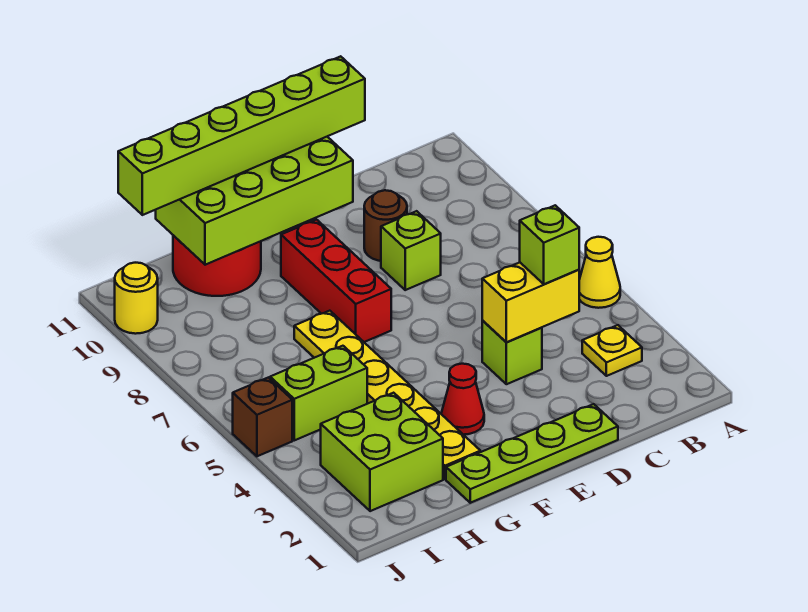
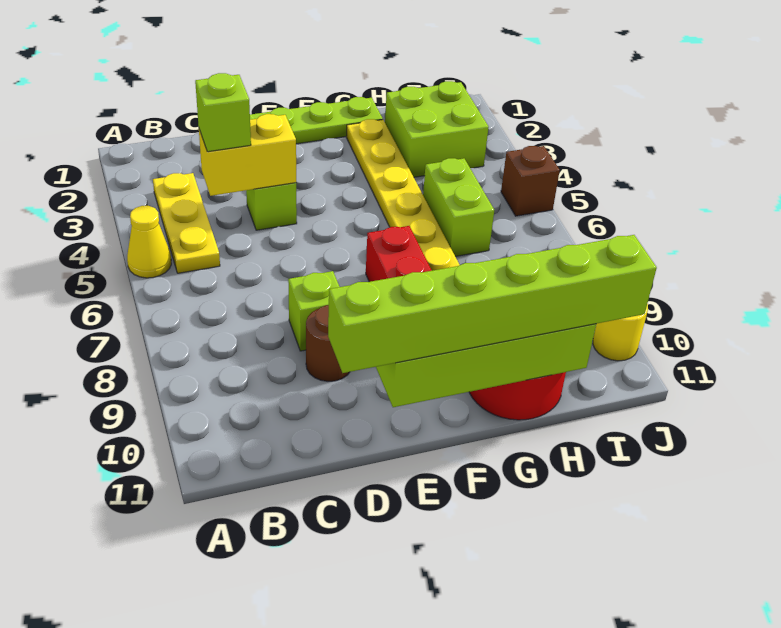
yellow plate B3 level 1 -> yellow plate B3:B5 level 1
red cone F3 level 1 -> none
lime brick H5:I5 level 1 -> lime brick H5:H6 level 1

